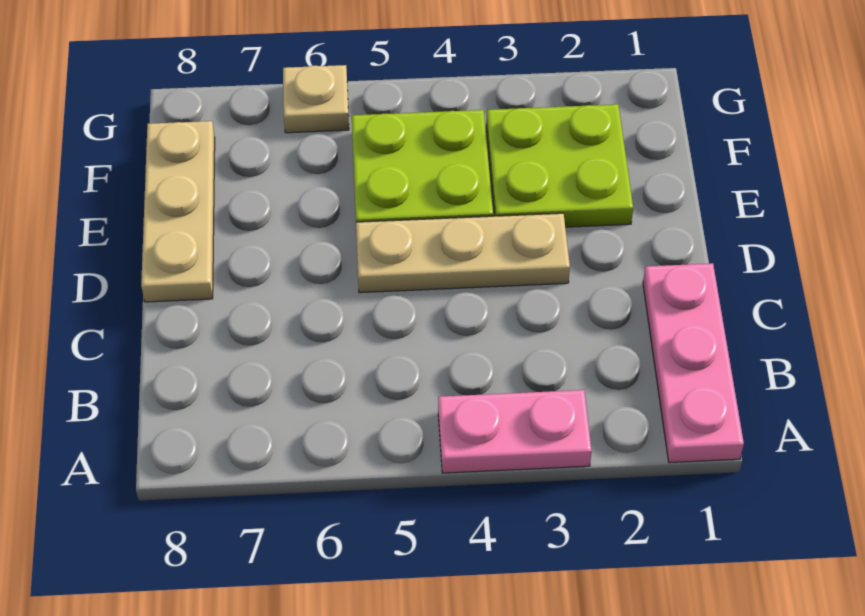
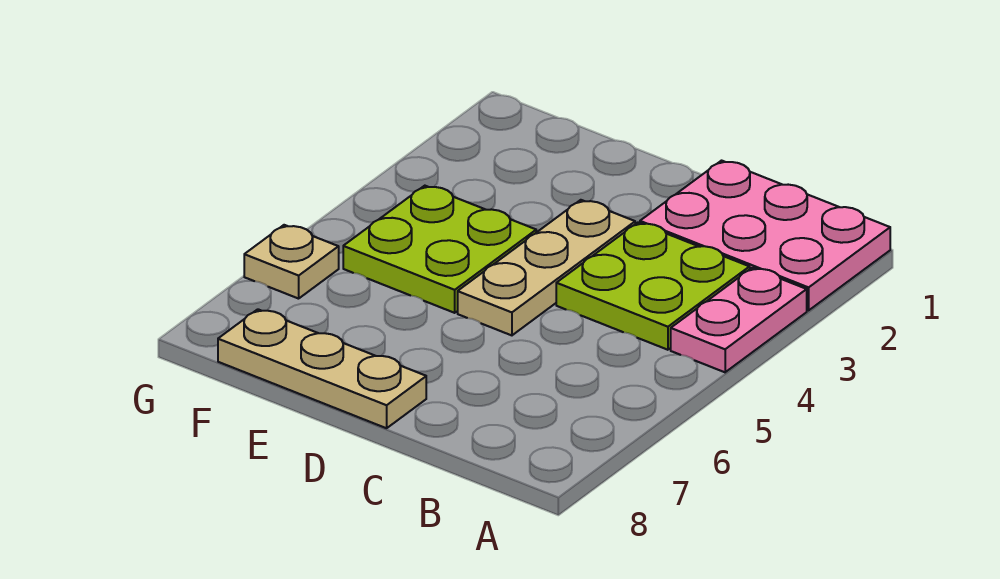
pink plate A1:C1 level 1 -> pink plate A1:C2 level 1
lime plate E2:F3 level 1 -> lime plate B3:C4 level 1

